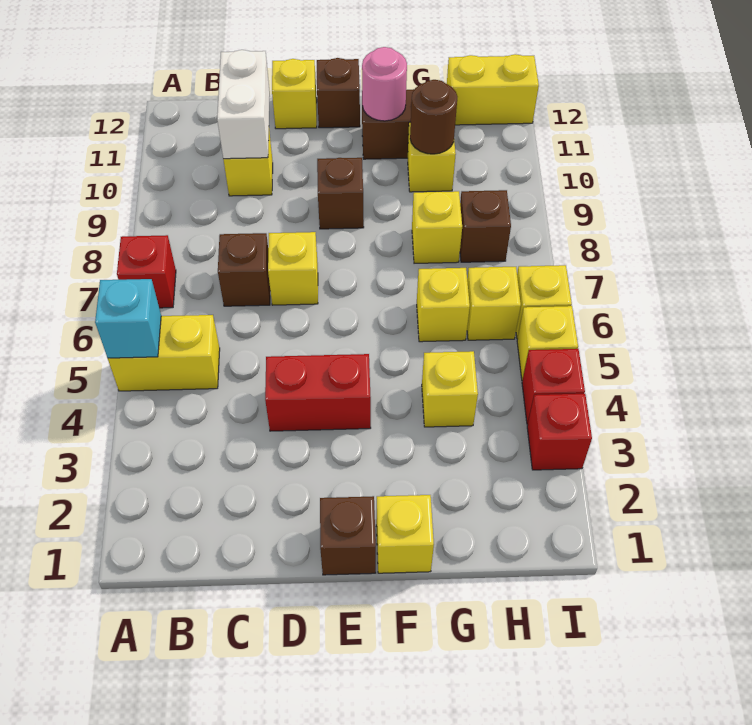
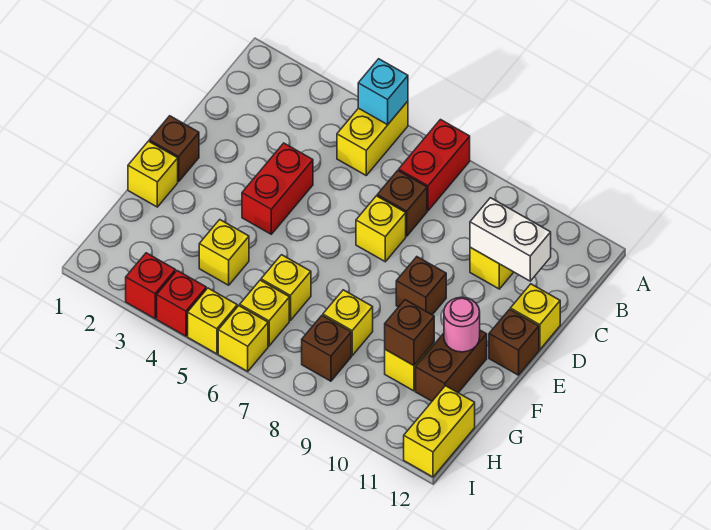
red brick A7 level 1 -> red brick A7:B7 level 1
brown round brick G10 level 2 -> brown brick G10 level 2

